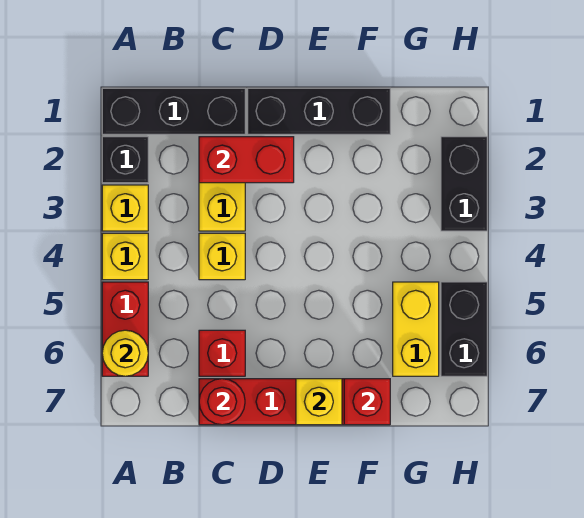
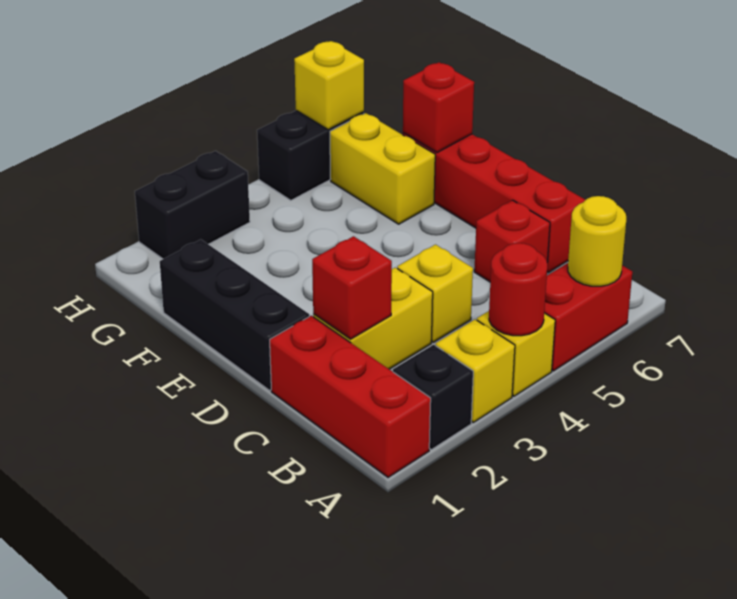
black brick A1:C1 level 1 -> red brick A1:C1 level 1
red brick C2:D2 level 2 -> red brick C2 level 2
red round brick C7 level 2 -> red round brick A4 level 2
yellow brick E7 level 2 -> yellow brick H6 level 2
yellow brick G5:G6 level 1 -> yellow brick F6:G6 level 1

